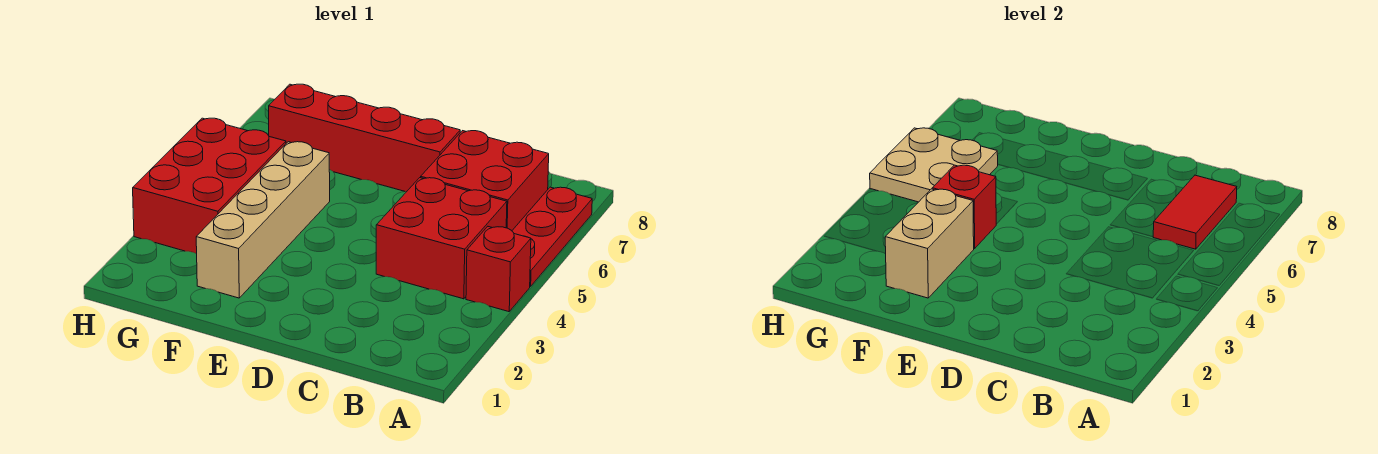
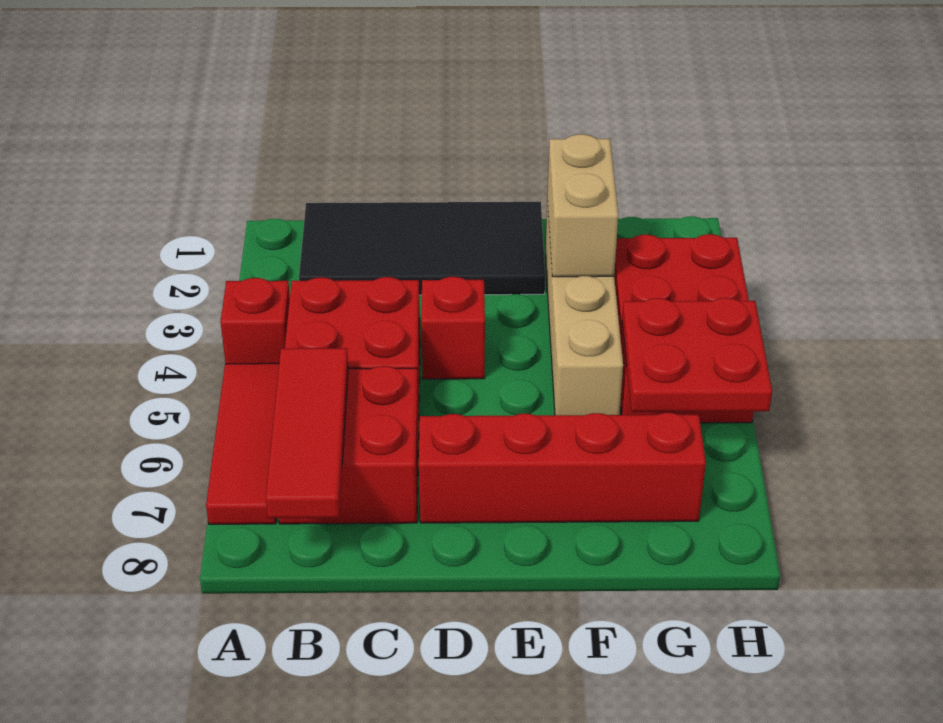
red plate A5:A7 level 1 -> red tile A5:A7 level 1
none -> black tile B1:E2 level 1
red tile B6:B7 level 2 -> red tile B6:B8 level 2
red brick F4 level 2 -> red brick D4 level 1
tan plate G5:H6 level 2 -> red plate G5:H6 level 2

